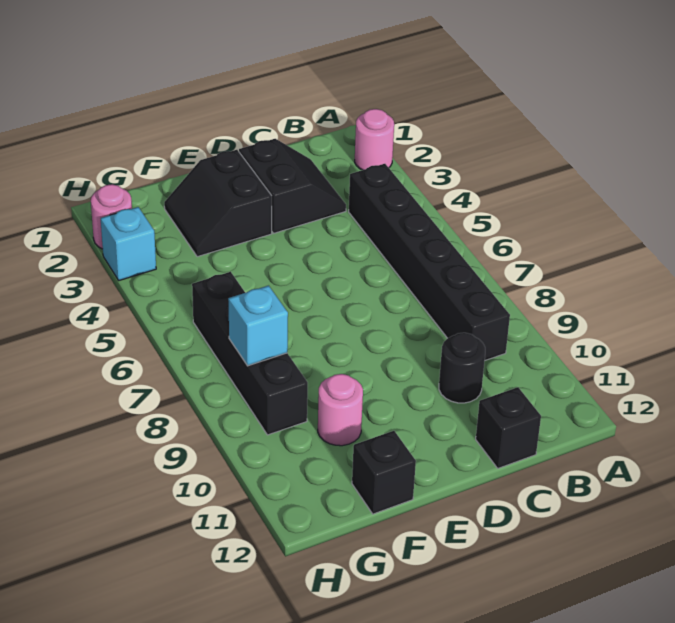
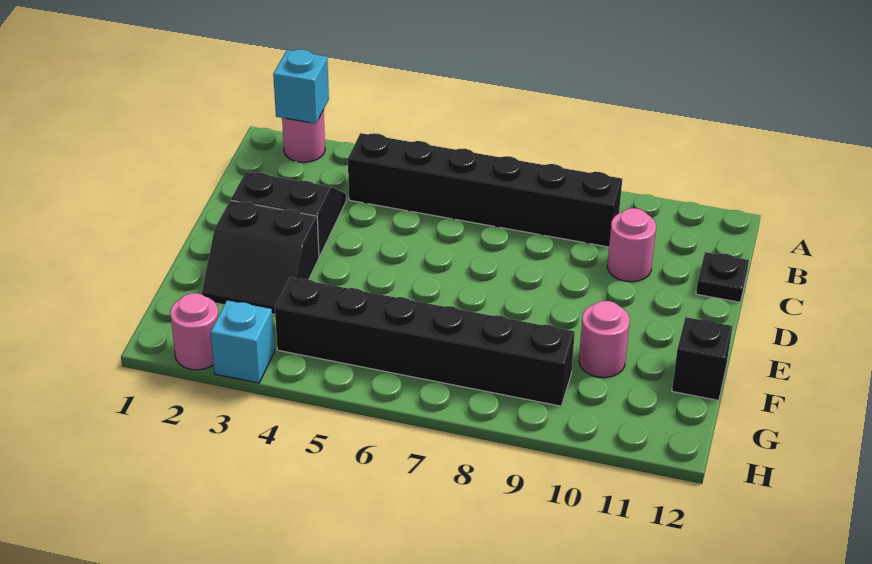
black round brick C10 level 1 -> pink round brick C10 level 1
black brick C12 level 1 -> black plate C12 level 1
black brick G6:G9 level 1 -> black brick G4:G9 level 1
cyan brick G8 level 2 -> cyan brick A2 level 2

